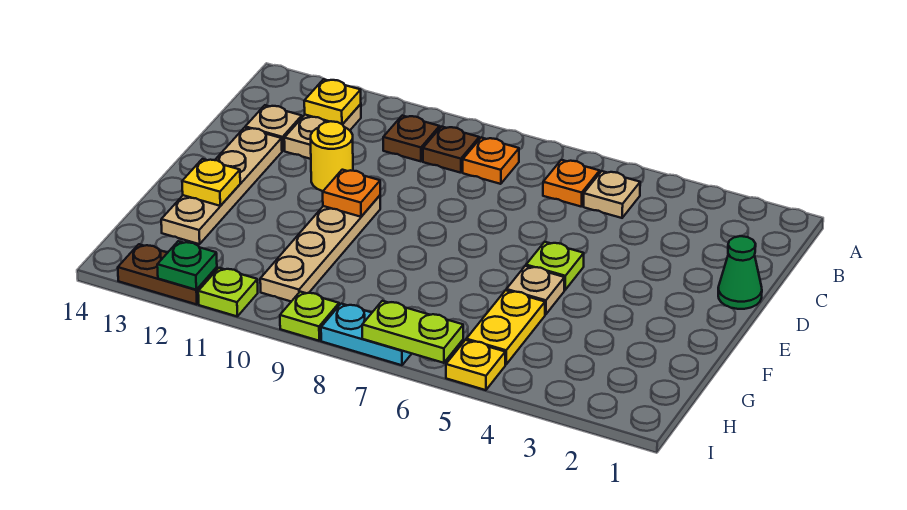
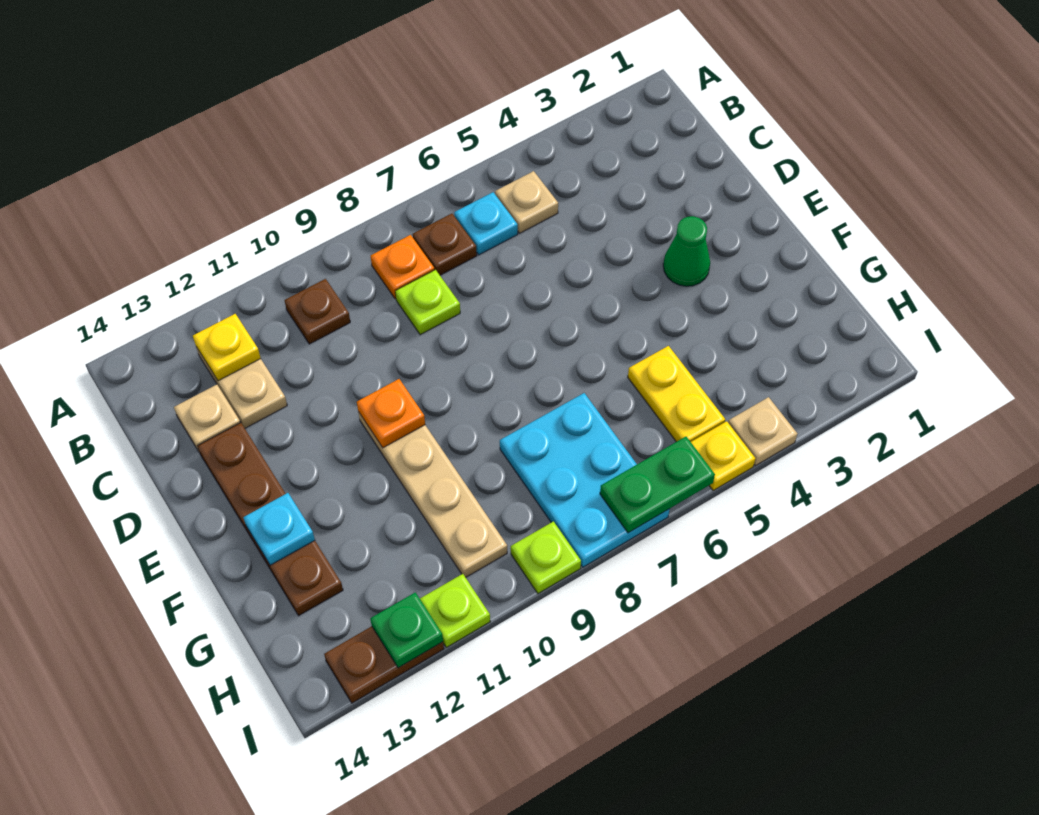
orange plate B6 level 1 -> cyan plate B6 level 1
brown plate B9 level 1 -> brown plate B7 level 1
green cone D1 level 1 -> green cone E3 level 1
yellow round brick D11 level 1 -> none
tan plate D13:G13 level 1 -> brown plate D13:G13 level 1
lime plate E5 level 1 -> lime plate C8 level 1
tan plate F5 level 1 -> tan plate I4 level 1
yellow plate F13 level 2 -> cyan plate F13 level 2
lime plate I6:I7 level 2 -> green plate I6:I7 level 2
cyan plate I7:I8 level 1 -> cyan plate G7:I8 level 1

